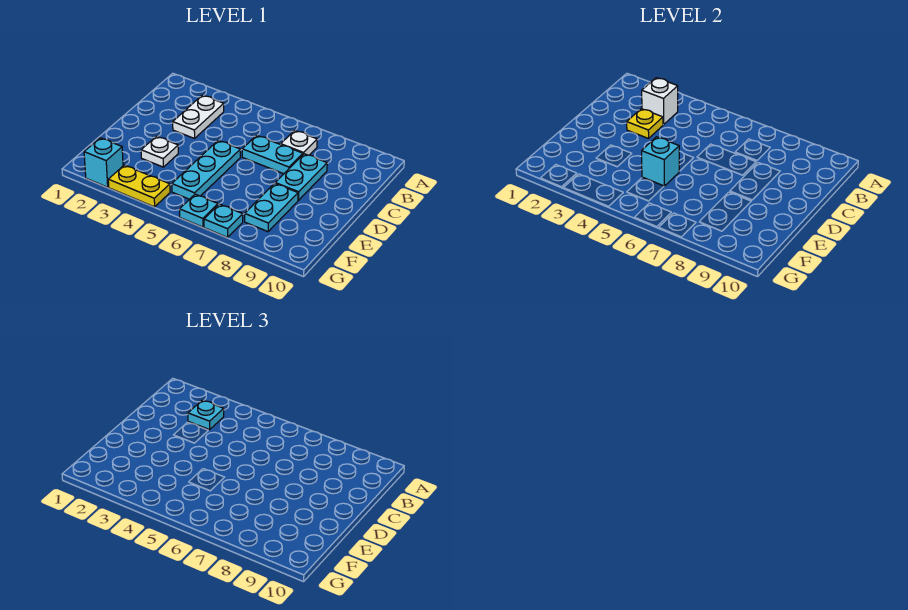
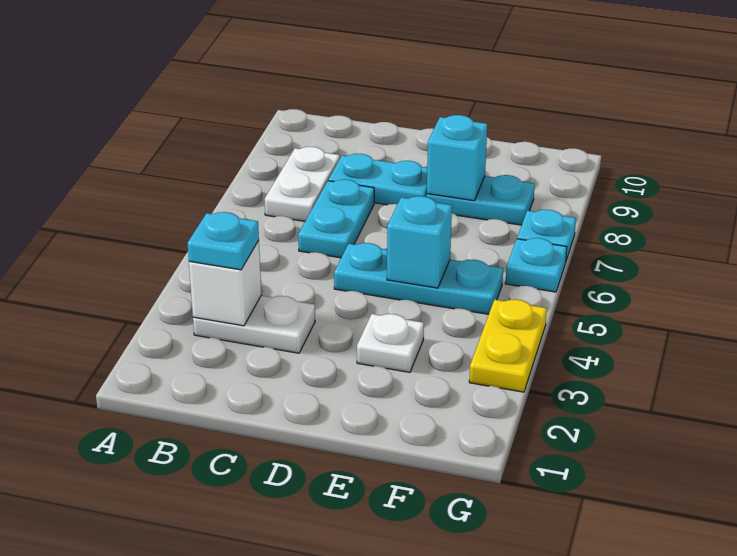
white plate B7 level 1 -> white plate B7:B8 level 1
yellow plate C3 level 2 -> none
cyan brick G2 level 1 -> cyan brick E8 level 2

